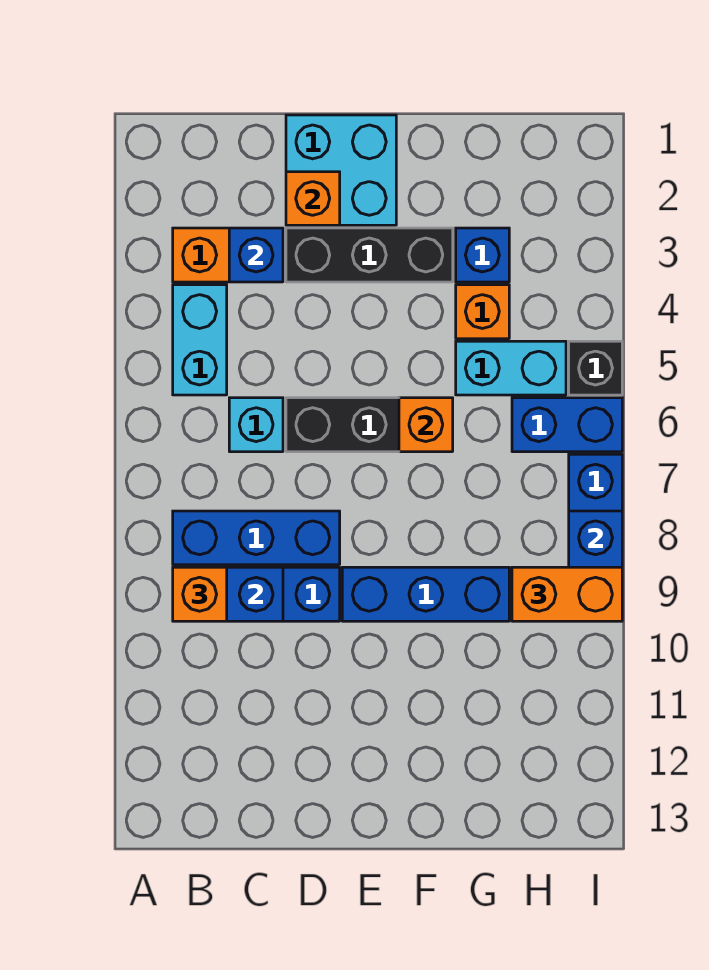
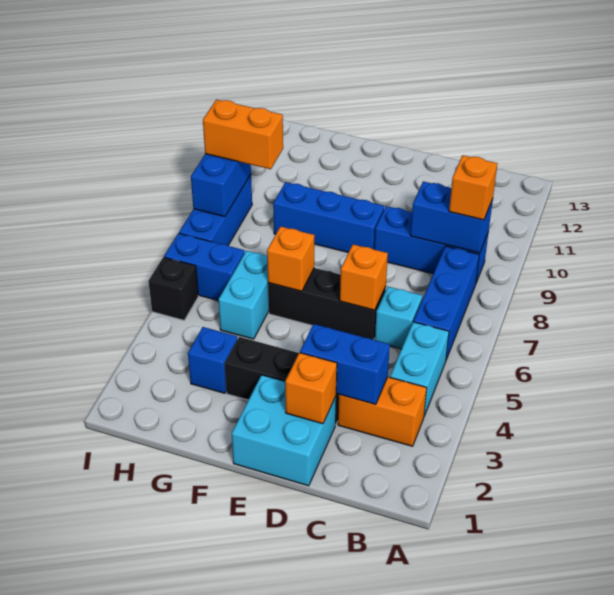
blue brick B8:D8 level 1 -> blue brick B6:B8 level 1
blue brick C3 level 2 -> blue brick C3:D3 level 2
orange brick G4 level 1 -> orange brick D6 level 2
cyan brick G5:H5 level 1 -> cyan brick G5:G6 level 1

